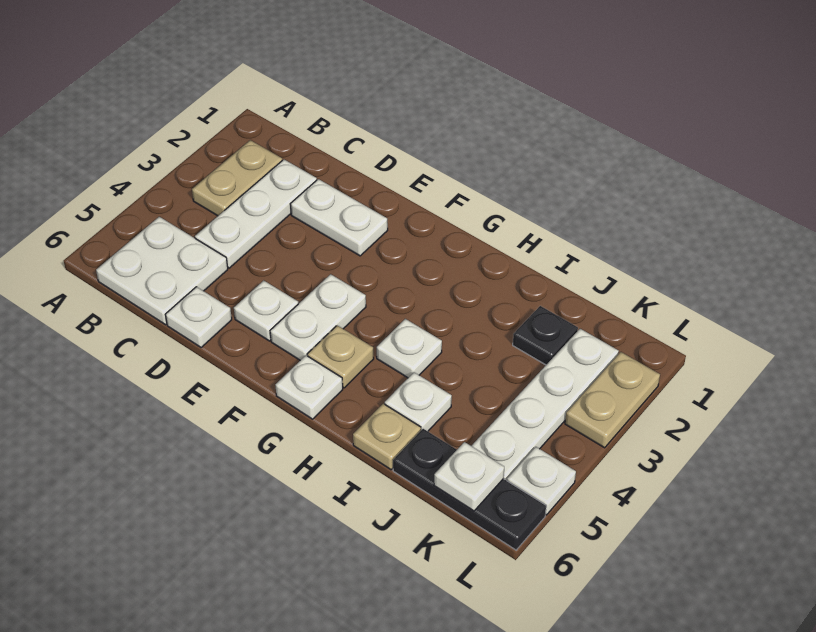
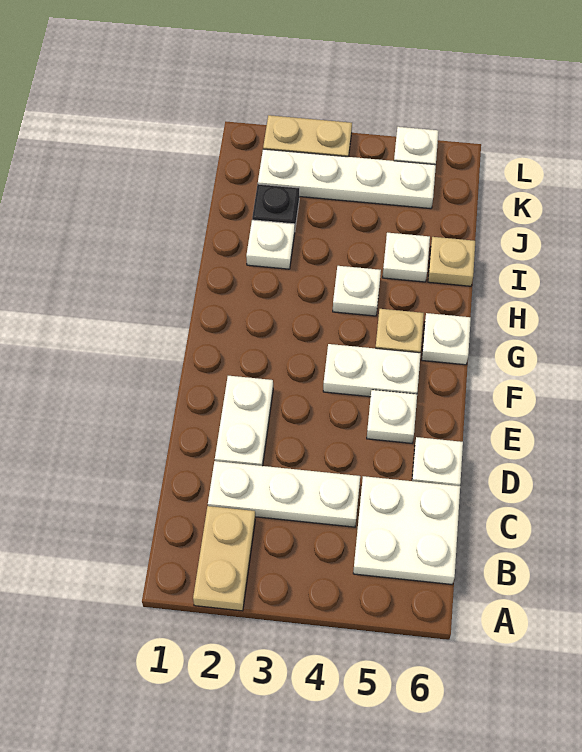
tan plate B2:B3 level 1 -> tan plate A2:B2 level 1
black plate J6:L6 level 1 -> none
white plate K6 level 2 -> white plate I2 level 1

